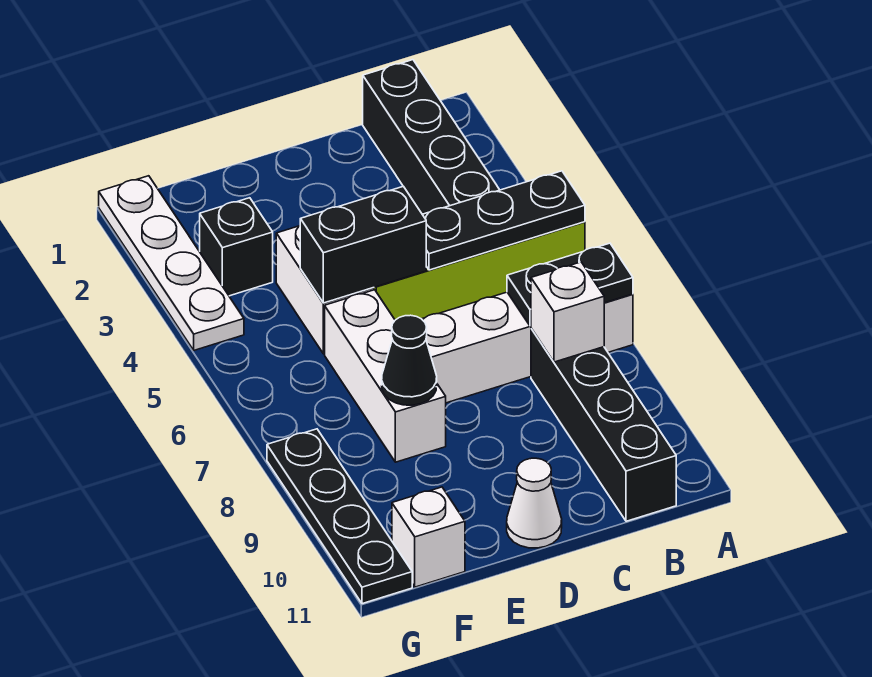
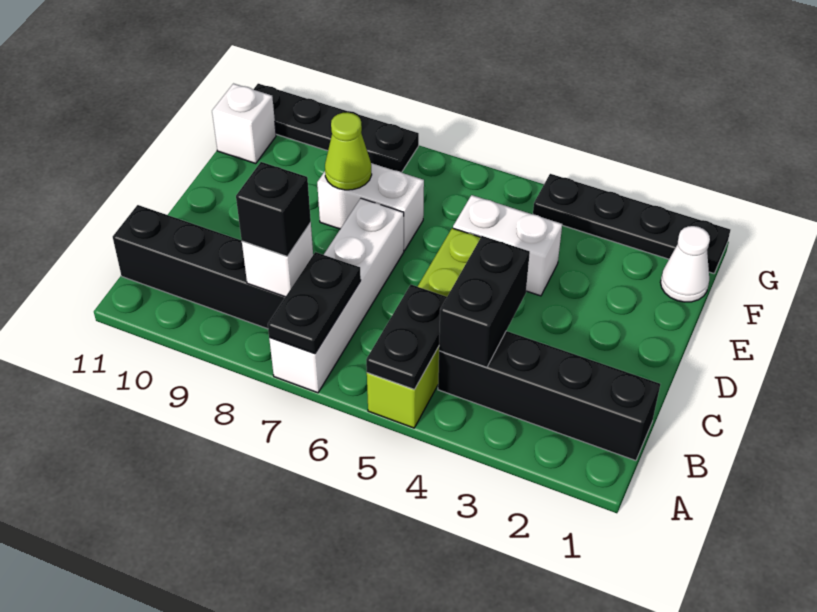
black plate A5:C5 level 2 -> black plate A5:B5 level 2
black brick D5:E5 level 2 -> black brick B4:C4 level 2
white cone D11 level 1 -> white cone F1 level 1
white brick E6:E8 level 1 -> white brick E7:E8 level 1
black cone E8 level 2 -> lime cone E8 level 2
black brick F3 level 1 -> black brick B8 level 3
white plate G1:G4 level 1 -> black plate G1:G4 level 1

